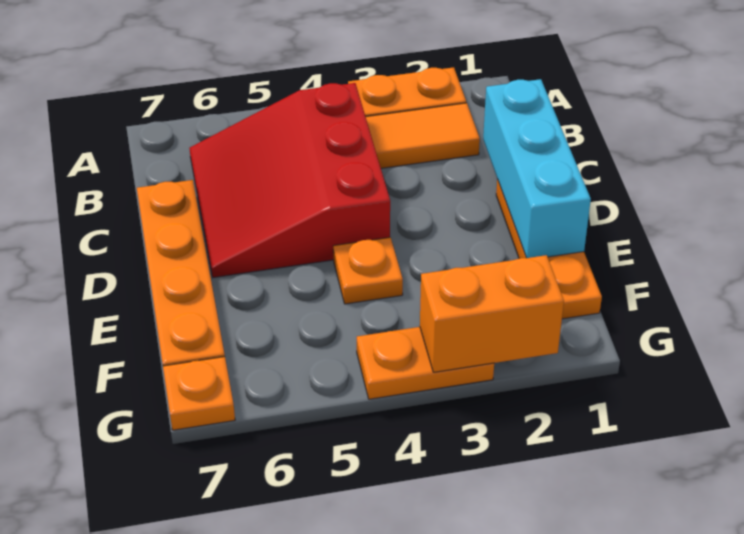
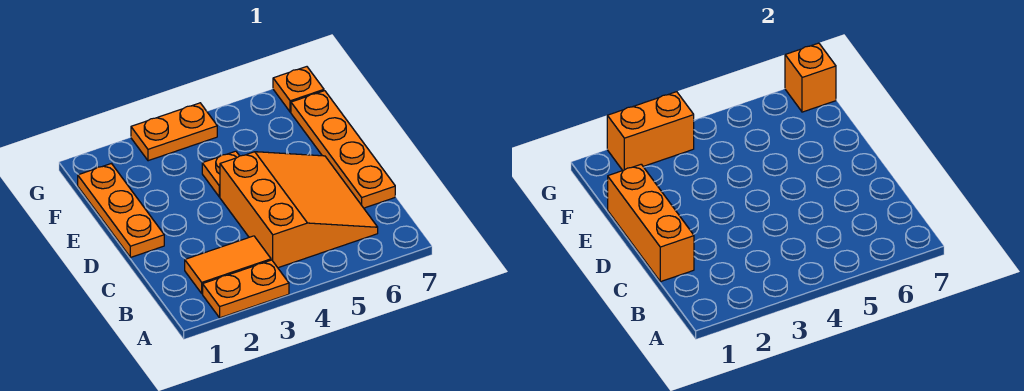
red slope B4:D6 level 1 top 4 -> orange slope B4:D6 level 1 top 4
cyan brick C1:E1 level 2 -> orange brick C1:E1 level 2
none -> orange brick G7 level 2

